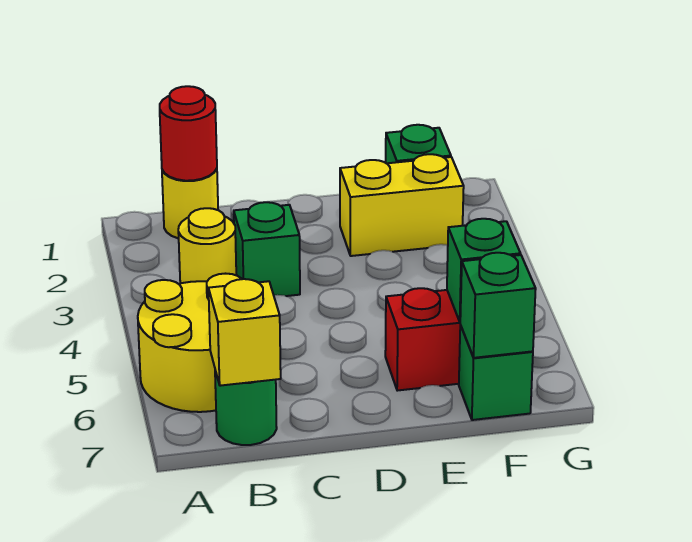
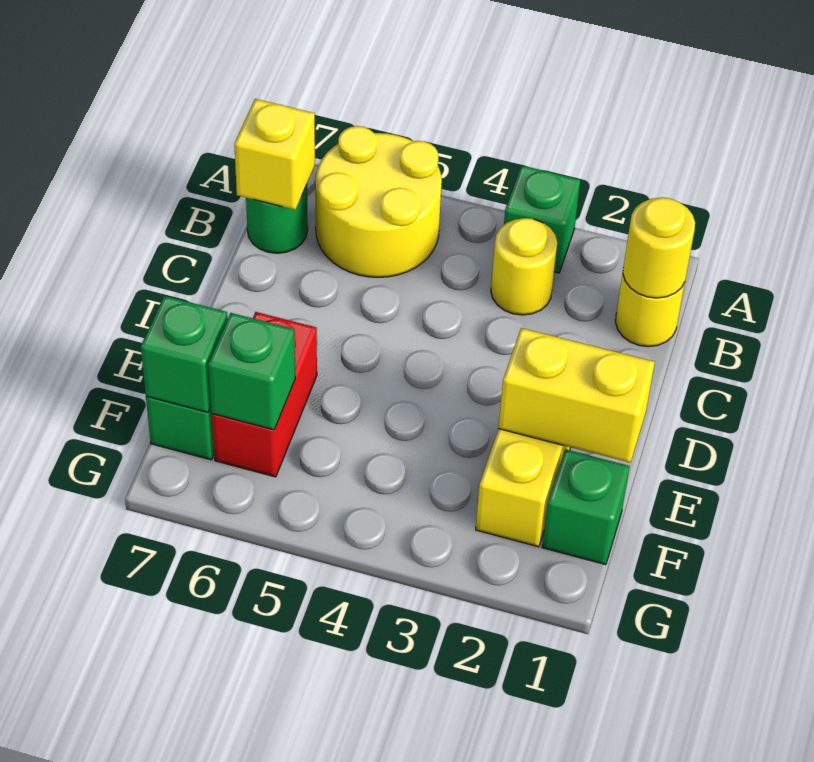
red round brick B1 level 2 -> yellow round brick B1 level 2
green brick C3 level 1 -> green brick A3 level 1
none -> yellow brick E1:E2 level 2

